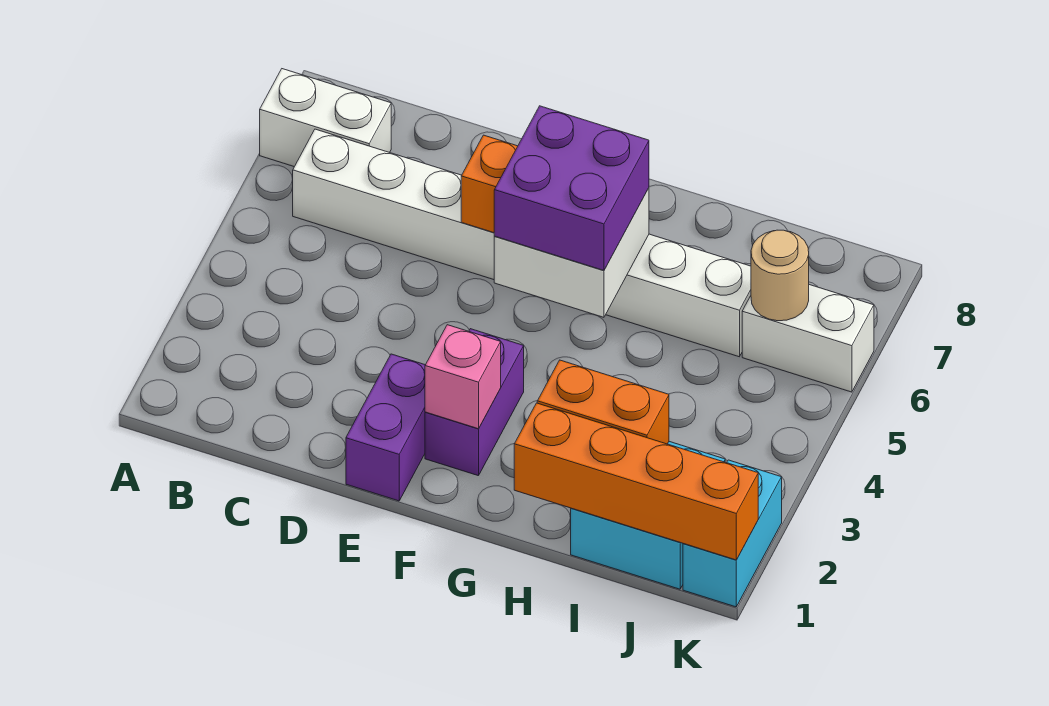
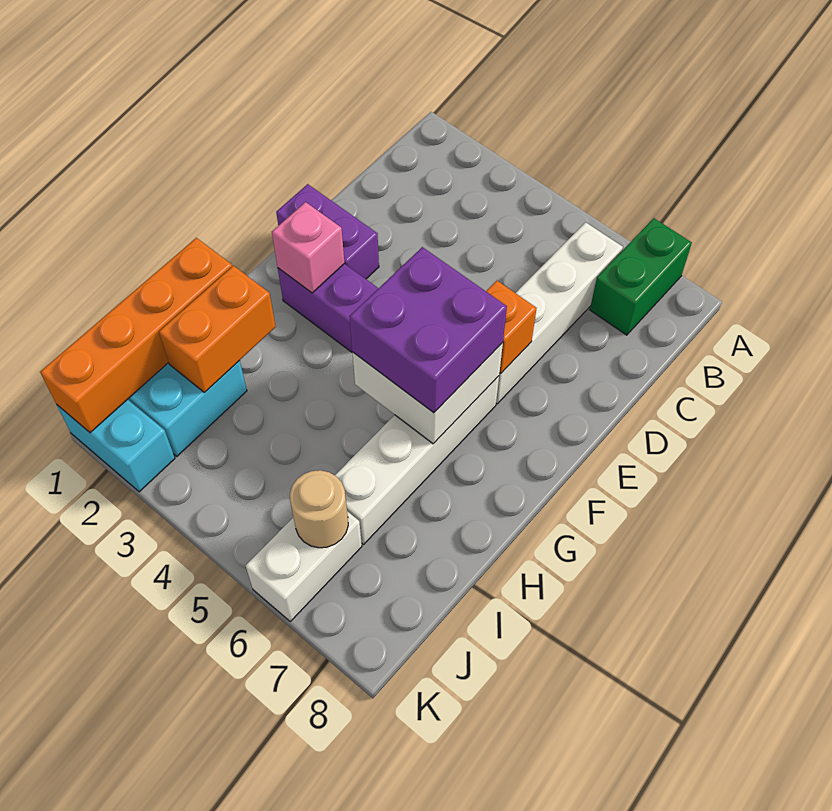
white brick A7:B7 level 1 -> green brick A7:B7 level 1

